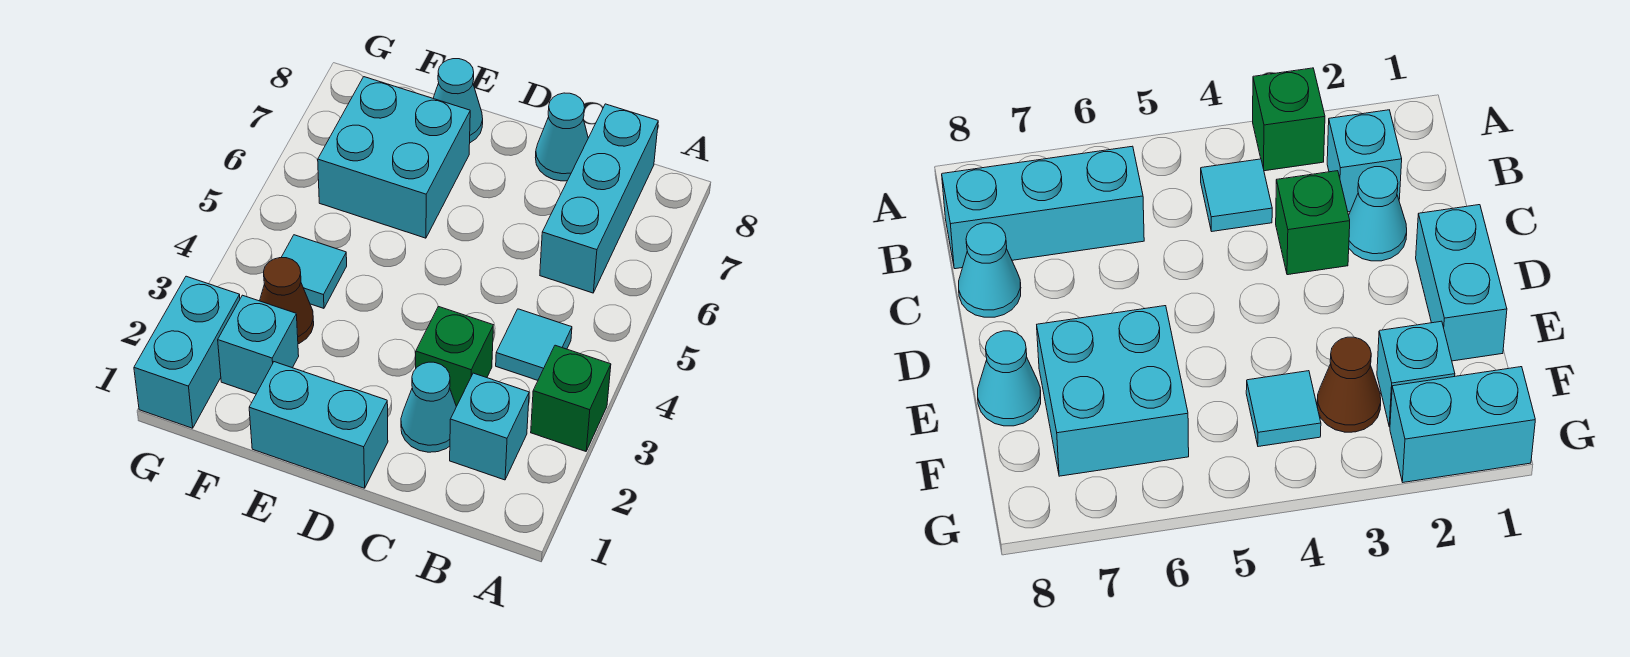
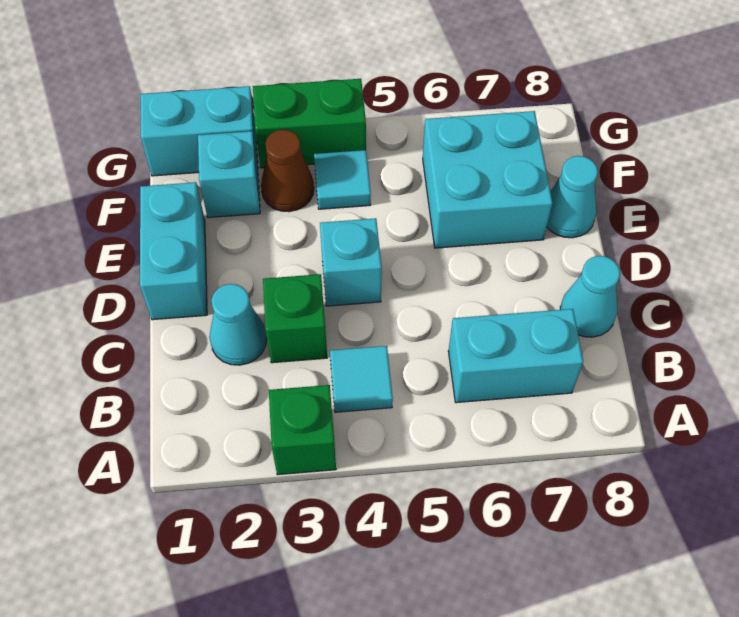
cyan brick B2 level 1 -> cyan brick D4 level 1
cyan brick B6:B8 level 1 -> cyan brick B6:B7 level 1
none -> green brick G3:G4 level 1

